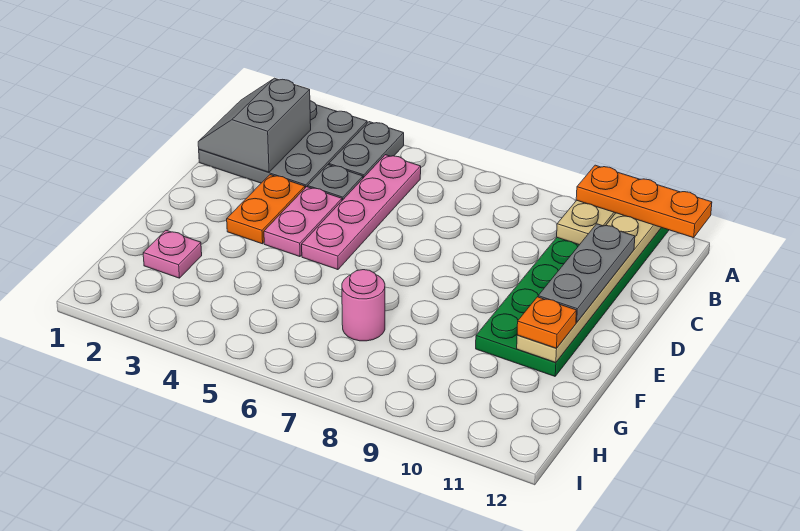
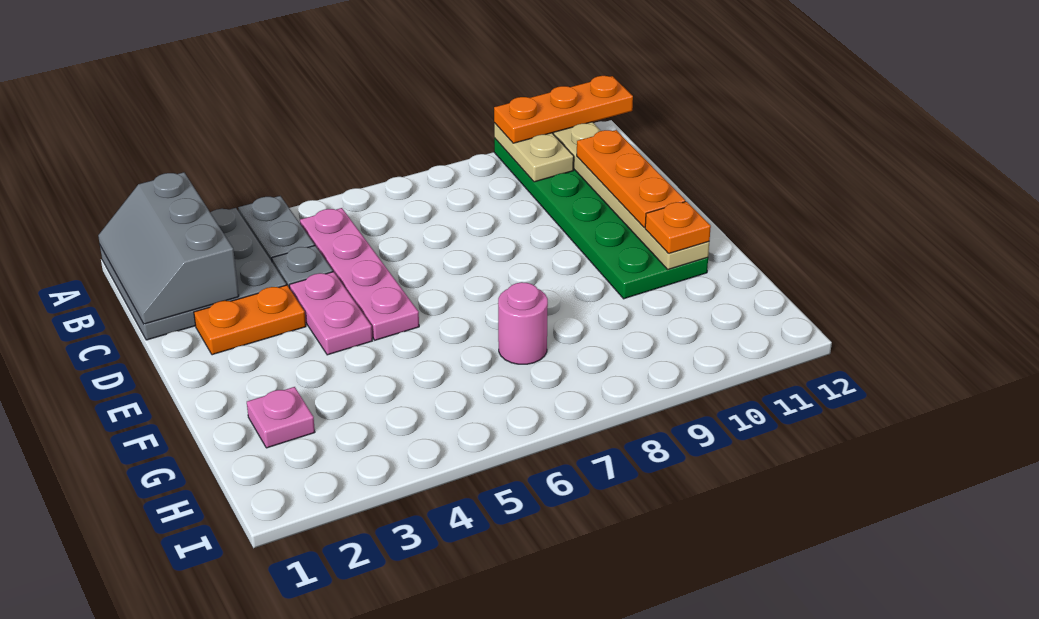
grey slope B1:C2 level 2 top 2 -> grey slope A1:C2 level 2 top 2
grey plate C11:E11 level 3 -> orange plate C11:E11 level 3
orange plate D3:E3 level 1 -> orange plate D2:D3 level 1

